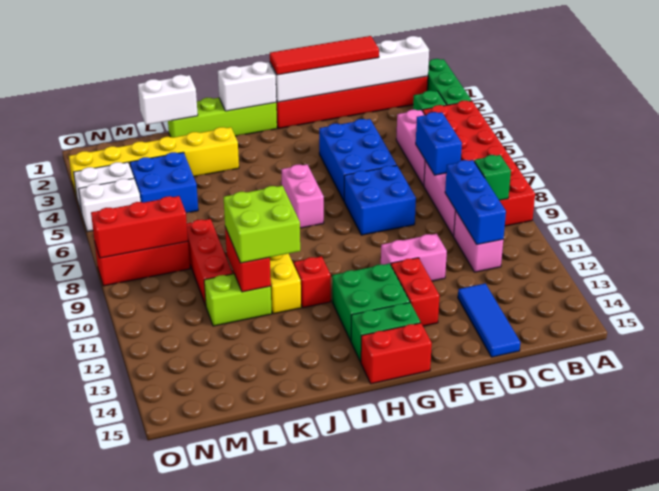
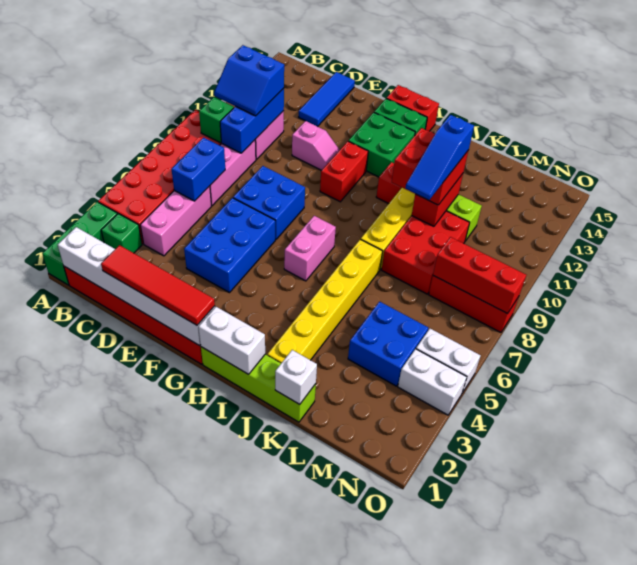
none -> blue slope B10:C11 level 3 top 11
pink brick E11:F11 level 1 -> pink slope E11:F11 level 1 top E
red brick F12:F13 level 1 -> red brick G10:G11 level 1
yellow brick J3:O3 level 1 -> yellow brick J2:J7 level 1
lime brick J10:K11 level 3 -> red brick J10:K11 level 3
white brick K1:L1 level 2 -> white brick K1 level 2
none -> blue slope K9:K11 level 4 top 11
red brick L8:L10 level 1 -> red brick K8:L10 level 1

